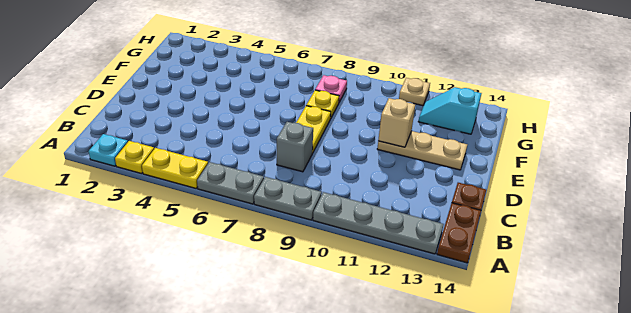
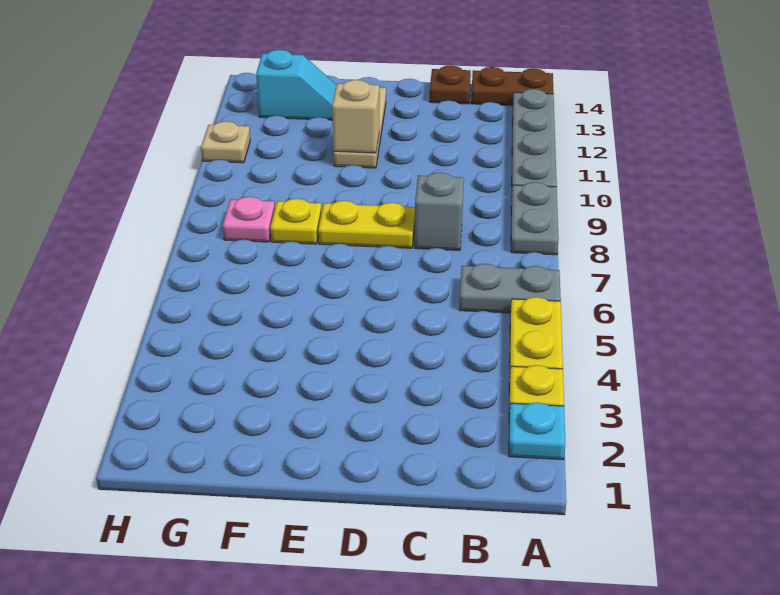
grey plate A6:A7 level 1 -> grey plate A6:B6 level 1
cyan slope G12:G13 level 1 top 13 -> cyan slope F13:G13 level 1 top G

